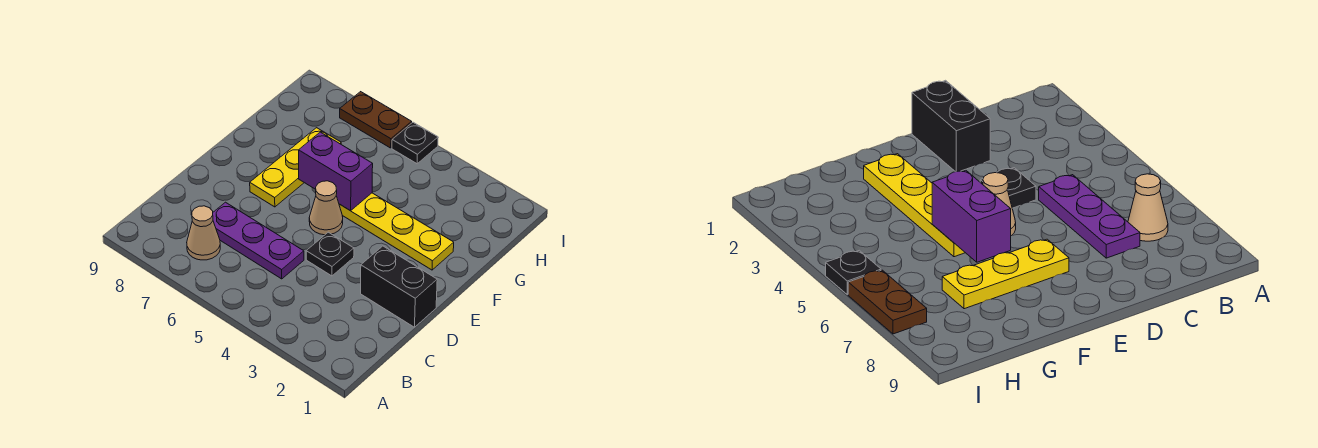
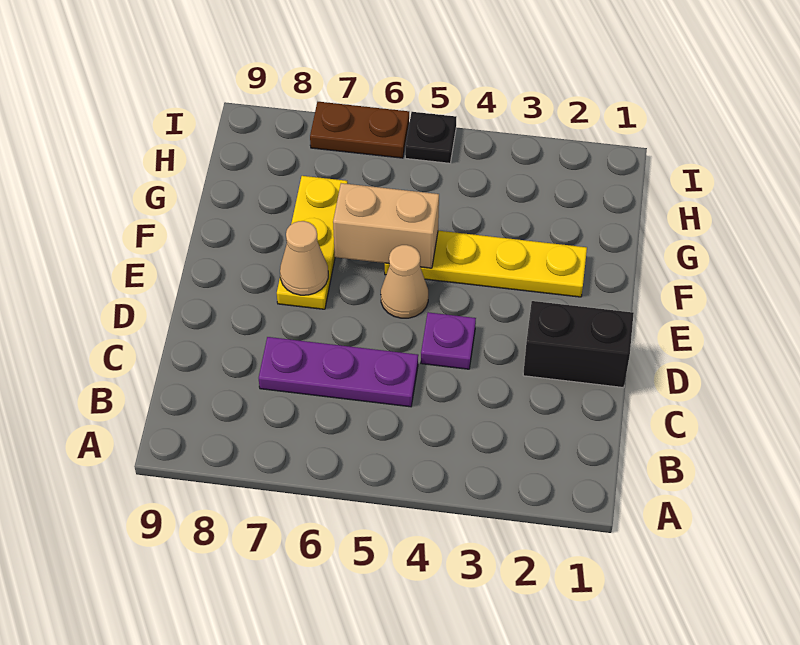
tan cone B7 level 1 -> tan cone E7 level 2
black plate D4 level 1 -> purple plate D4 level 1
purple brick F5:F6 level 2 -> tan brick F5:F6 level 2

